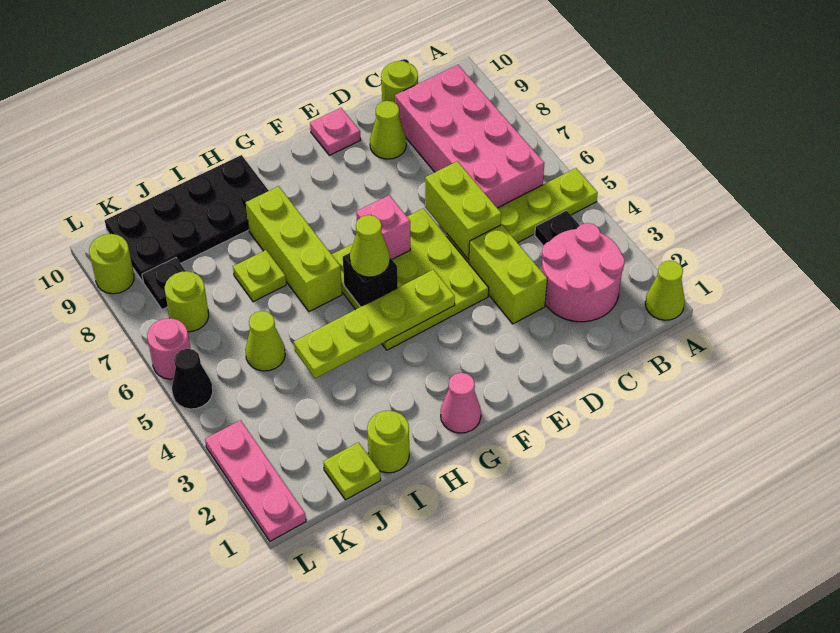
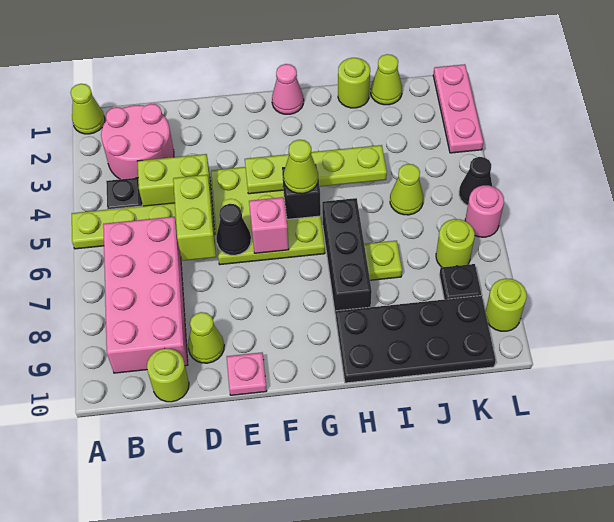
lime brick D3:D4 level 1 -> lime brick C4:D4 level 1
none -> black cone E6 level 2
lime brick H6:H8 level 1 -> black brick H6:H8 level 1
lime plate J1 level 1 -> lime cone J1 level 1

